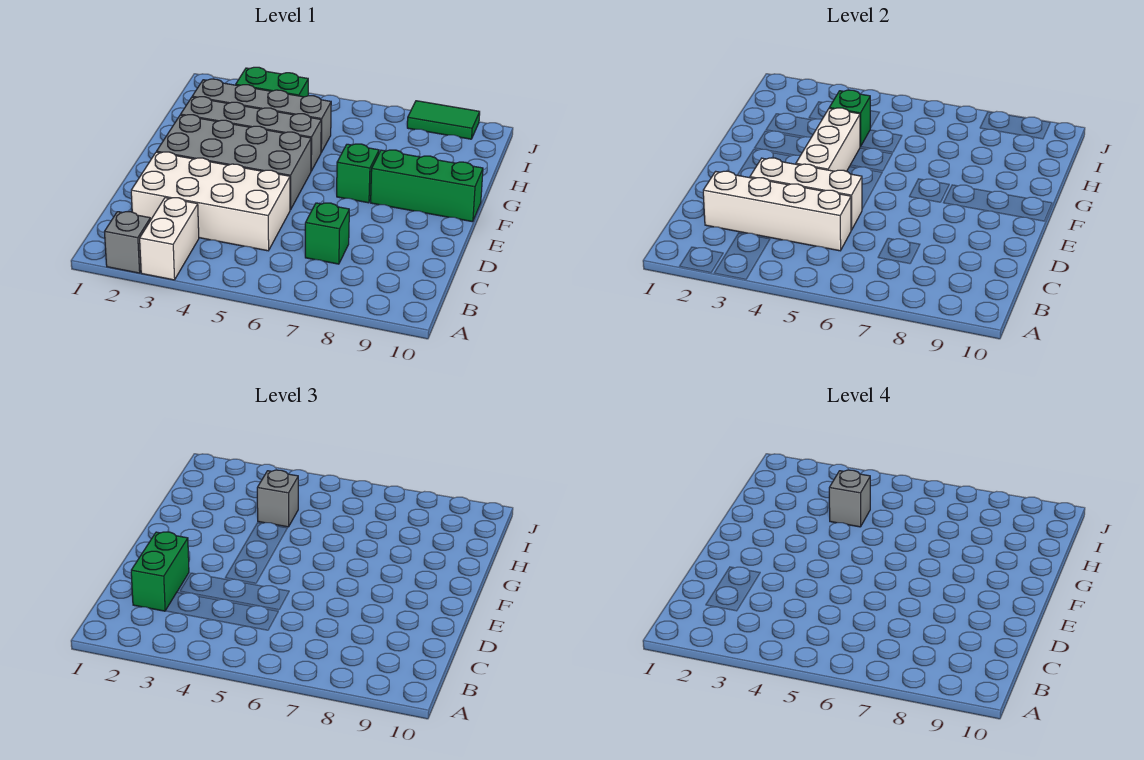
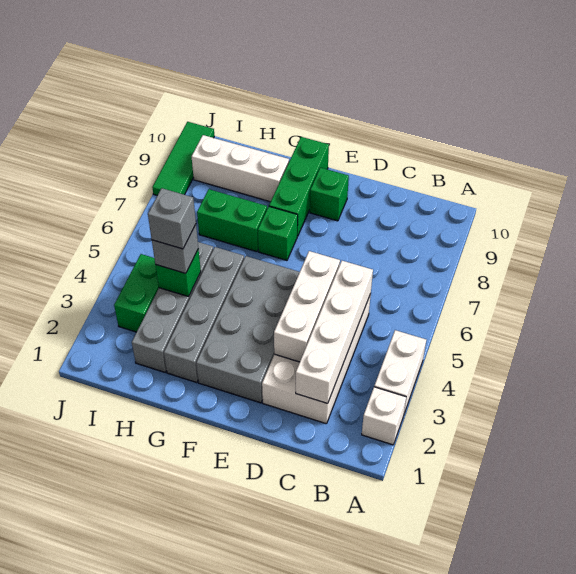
grey brick A2 level 1 -> white brick A2 level 1
white brick A3:B3 level 1 -> white brick A3:A4 level 1
green brick C2:D2 level 3 -> green brick G7:H7 level 1
green brick C7 level 1 -> green brick E9 level 1
white brick E4:G4 level 2 -> white brick G9:I9 level 1
green tile J8:J9 level 1 -> green tile J8:J10 level 1

